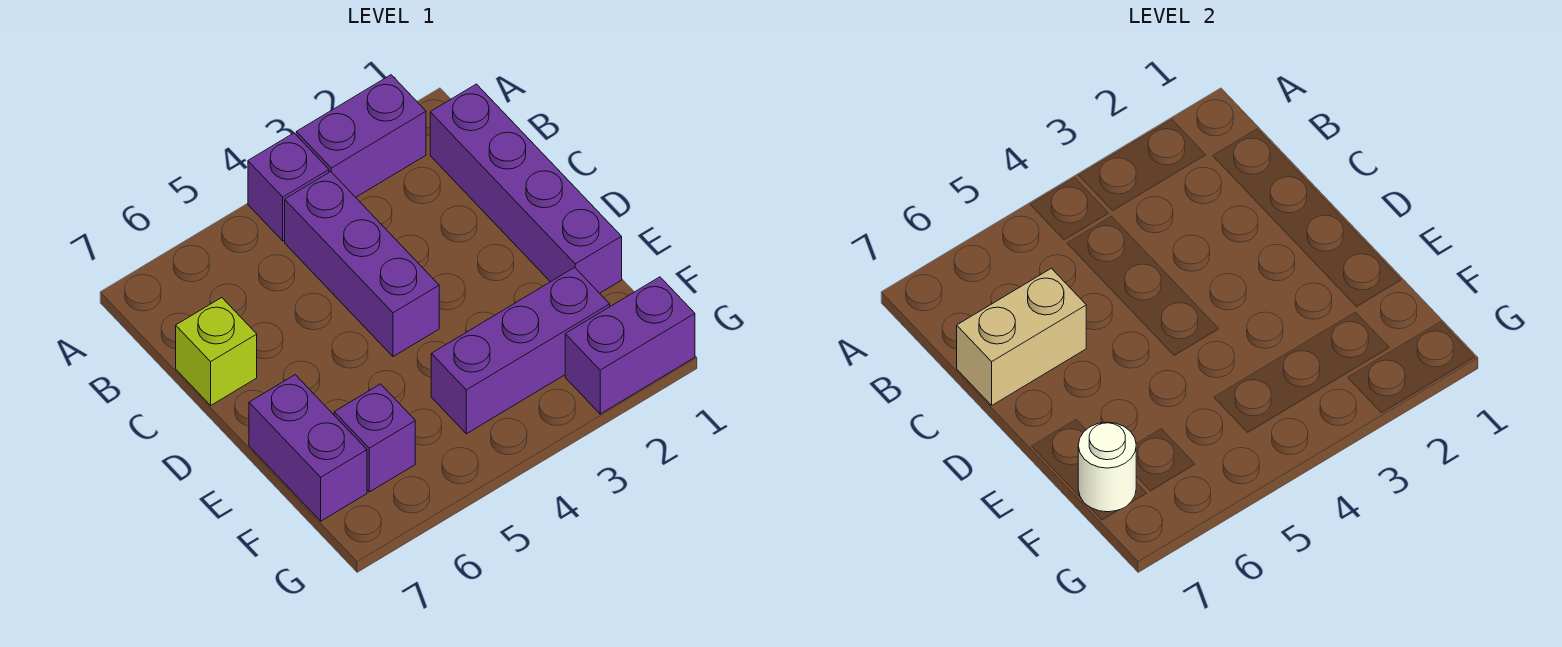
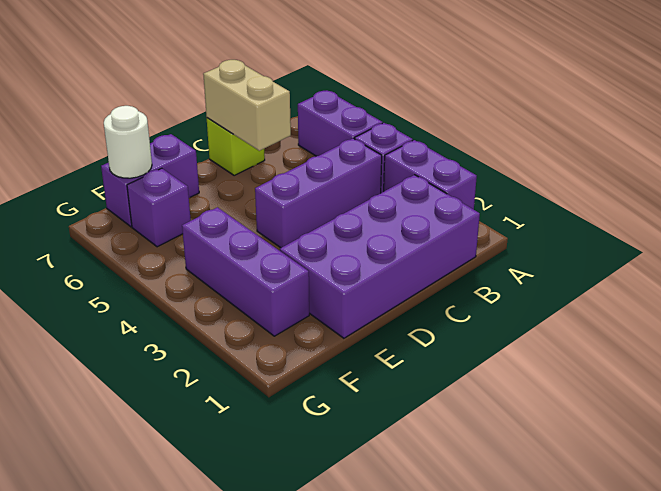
purple brick B1:E1 level 1 -> purple brick B1:E2 level 1
purple brick G1:G2 level 1 -> purple brick A5:A6 level 1

